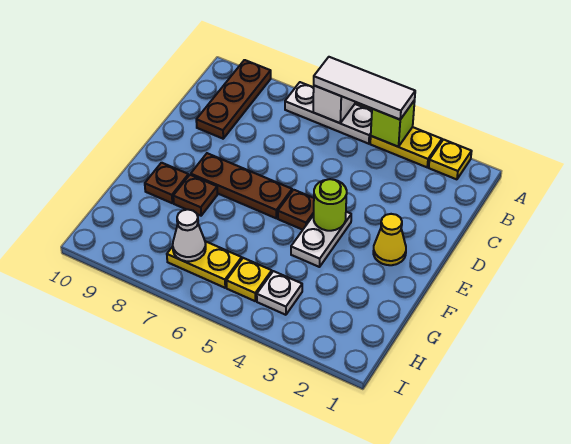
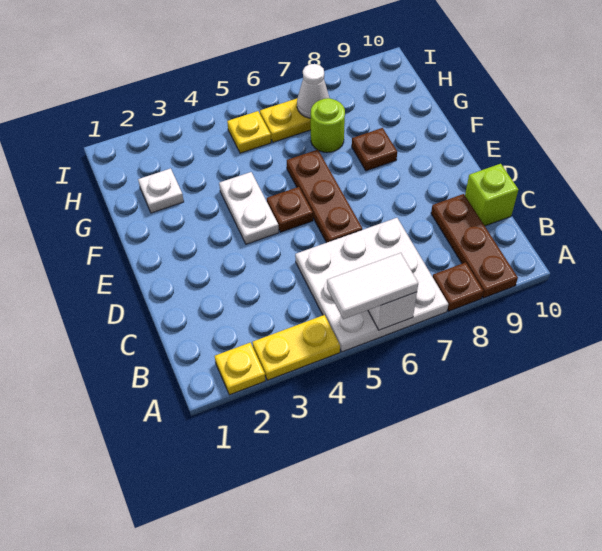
lime brick A4 level 2 -> lime brick C10 level 1
white tile A4:A6 level 3 -> white tile A5:A6 level 3
white plate A5:A7 level 1 -> white plate A5:C7 level 1
yellow cone E2 level 1 -> none
lime round brick E4 level 2 -> lime round brick G7 level 1
brown plate E6:E8 level 1 -> brown plate D6:F6 level 1
brown plate F9 level 1 -> brown plate A8 level 1
white plate H4 level 1 -> white plate G2 level 1

